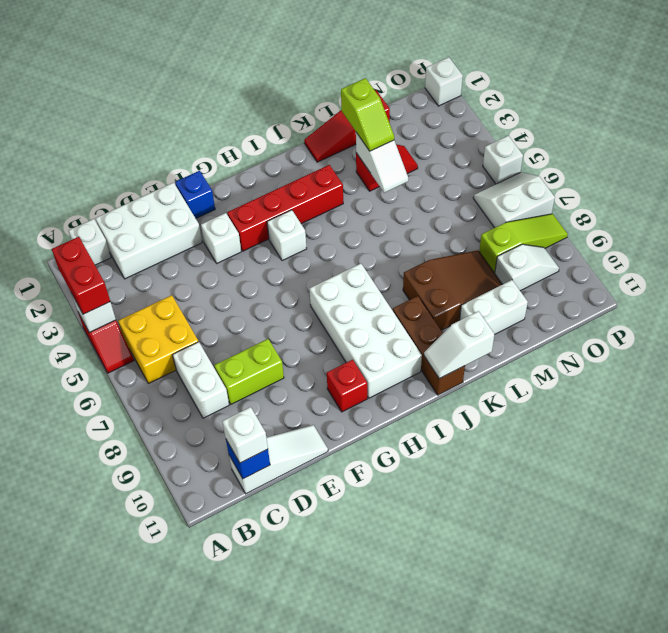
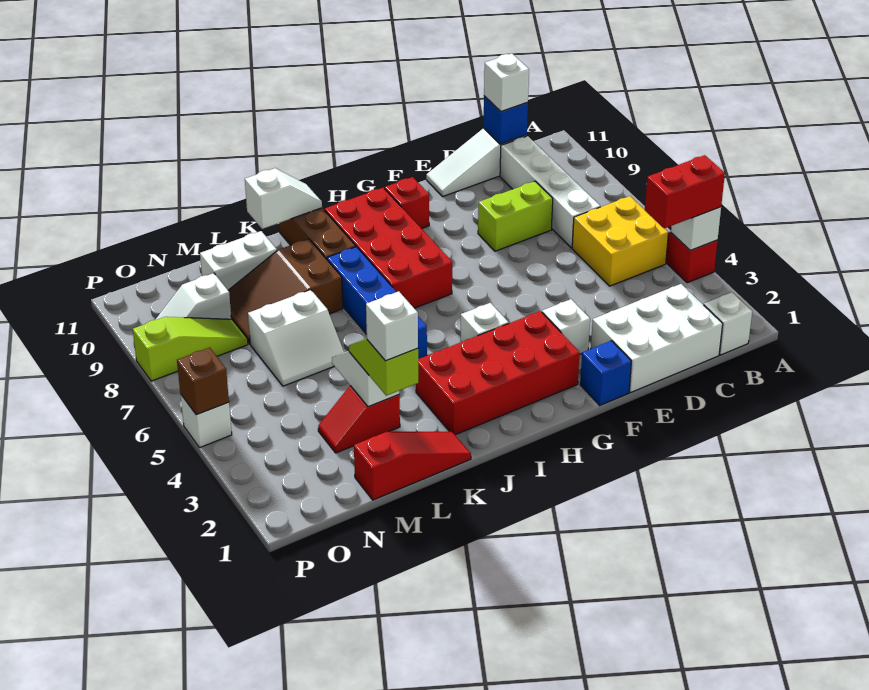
red brick A3:A4 level 3 -> red brick A4:B4 level 3
white brick C7:C8 level 1 -> white brick C7:C10 level 1
red brick G3:J3 level 1 -> red brick G2:J3 level 1
white brick H7:I10 level 1 -> red brick H7:I10 level 1
none -> blue brick J5:J8 level 1
lime slope N8:P8 level 1 top N -> lime slope N8:P8 level 1 top P
white slope O6:P7 level 1 top 7 -> white slope L6:M7 level 1 top 7
white brick P1 level 1 -> white brick L2 level 4
none -> brown brick P5 level 2

